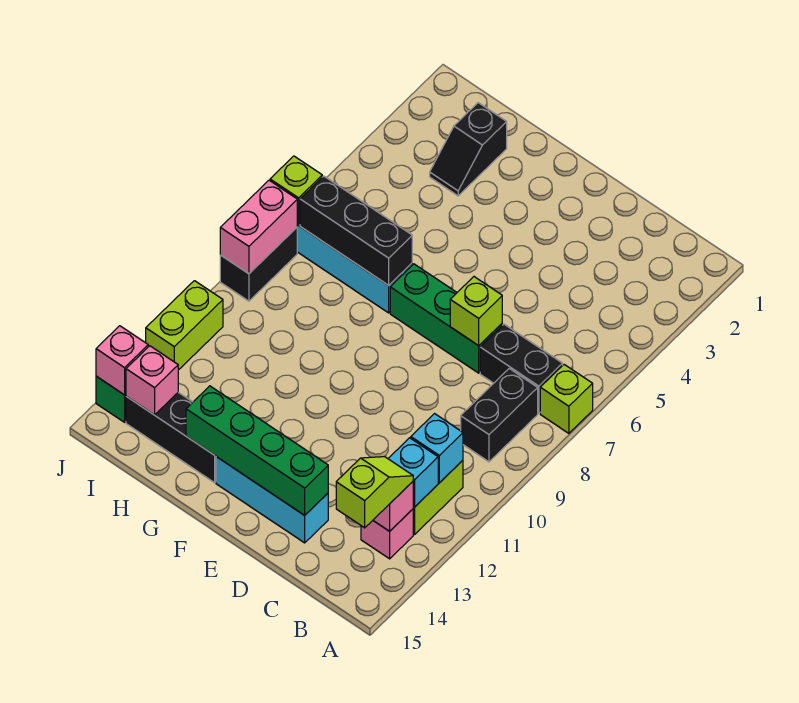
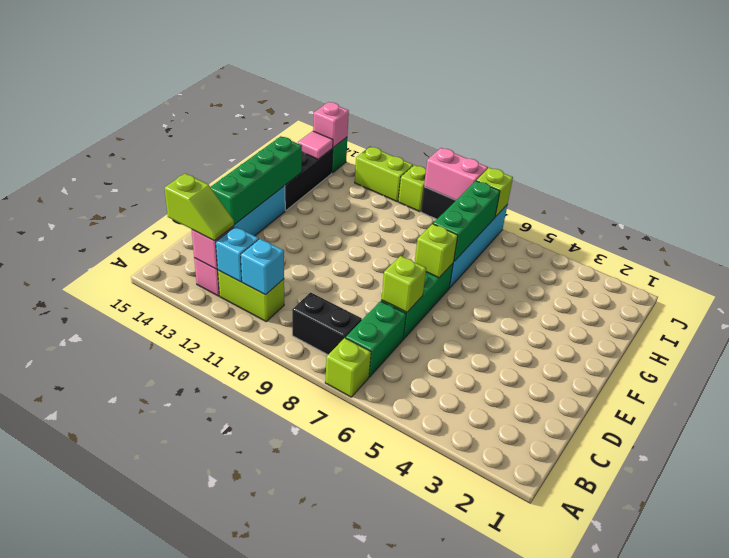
black brick B7:C7 level 1 -> green brick B7:C7 level 1
none -> lime brick F7 level 2
black brick G7:I7 level 2 -> green brick G7:I7 level 2
black slope H2:H3 level 1 top 2 -> none
pink brick I14 level 2 -> pink tile I14 level 2
none -> lime brick J10 level 1

